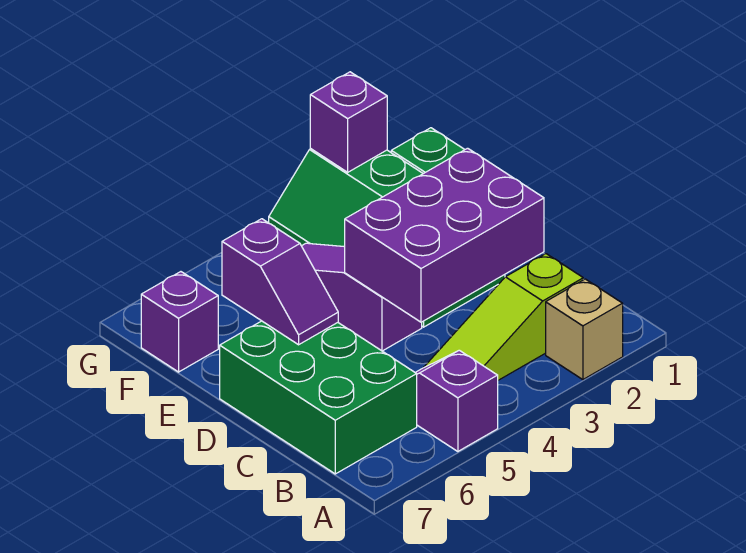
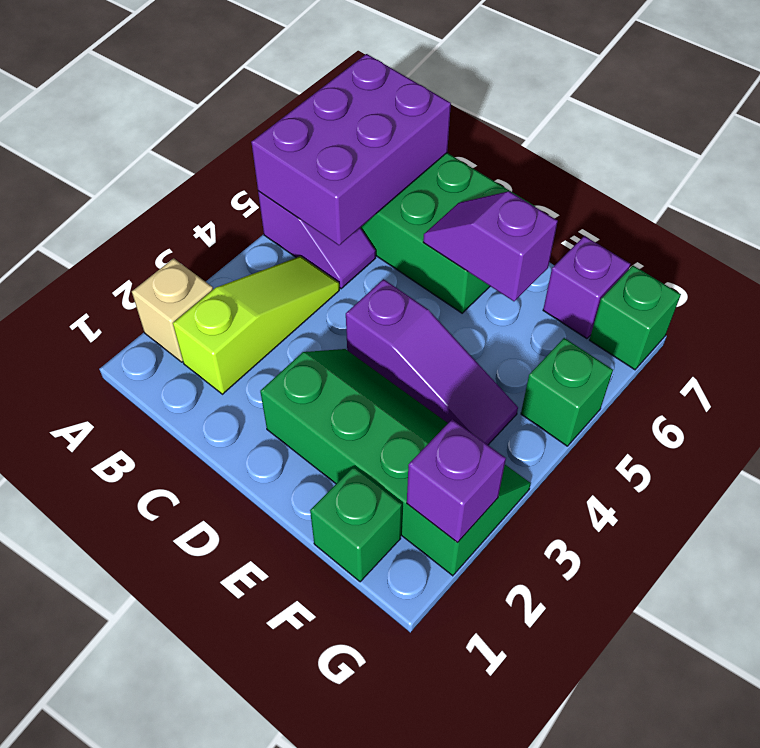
purple brick C2:D4 level 2 -> purple brick A5:B7 level 2
none -> green brick G5 level 1
none -> green brick G7 level 1

